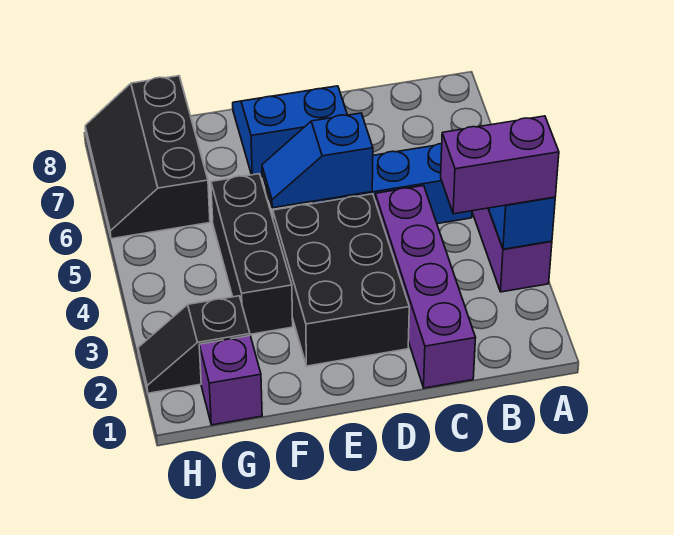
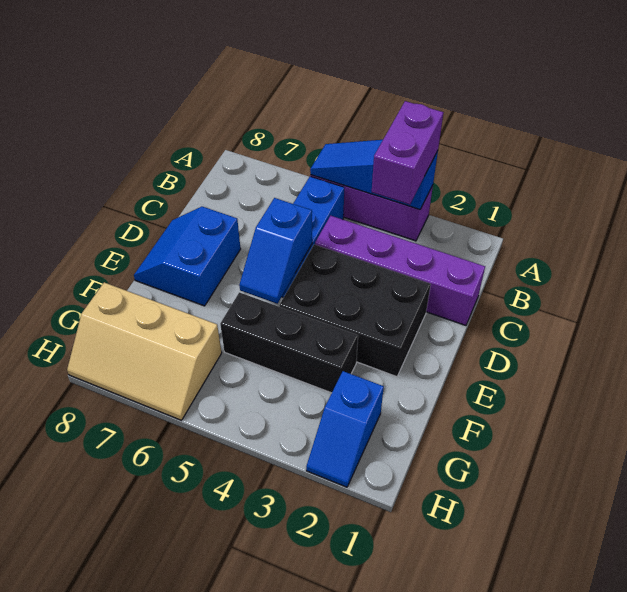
purple brick G1 level 1 -> none
black slope G2:H2 level 1 top G -> blue slope G2:H2 level 1 top G
black slope G6:H8 level 1 top G -> tan slope G6:H8 level 1 top G

